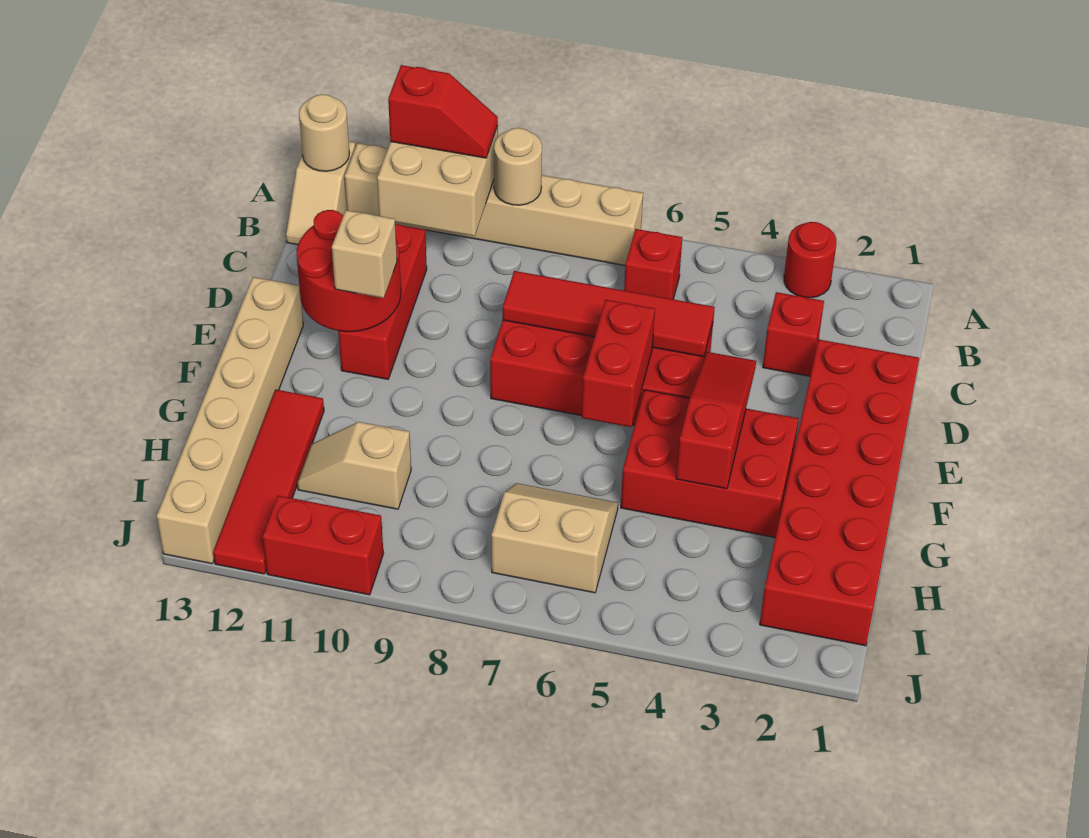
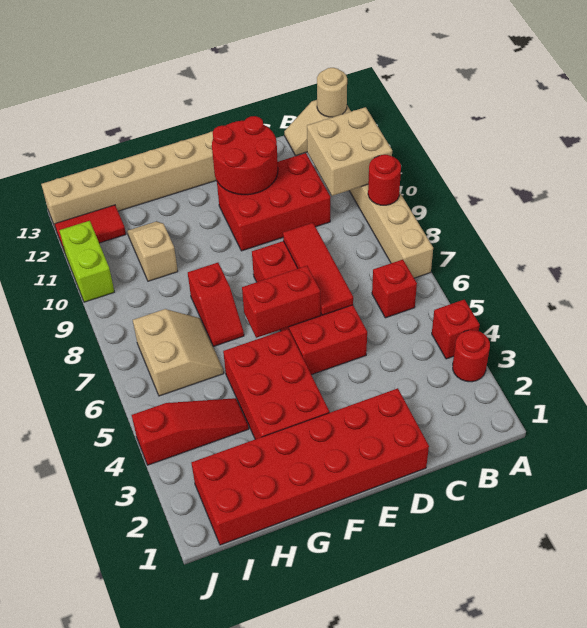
tan round brick A9 level 2 -> red round brick A9 level 2
red slope A10:A11 level 3 top 11 -> red slope G7:G8 level 1 top 8
red brick C3 level 1 -> red brick A4 level 1
red brick C11:E11 level 1 -> red brick C10:E11 level 1
red tile D5:D8 level 2 -> red tile D6:D8 level 2
red slope E4:G4 level 2 top G -> red slope H4:J4 level 1 top J
tan brick E11 level 3 -> none
red tile G12:J12 level 1 -> red tile I12:J12 level 1
red brick J10:J11 level 1 -> lime brick J10:J11 level 1

